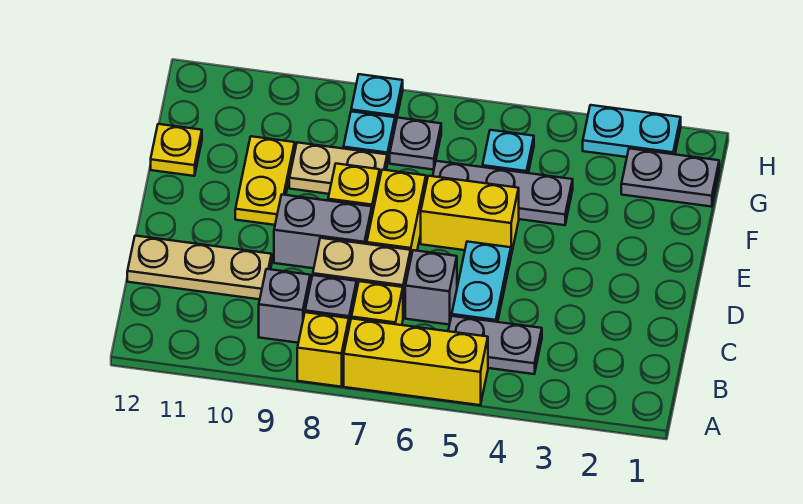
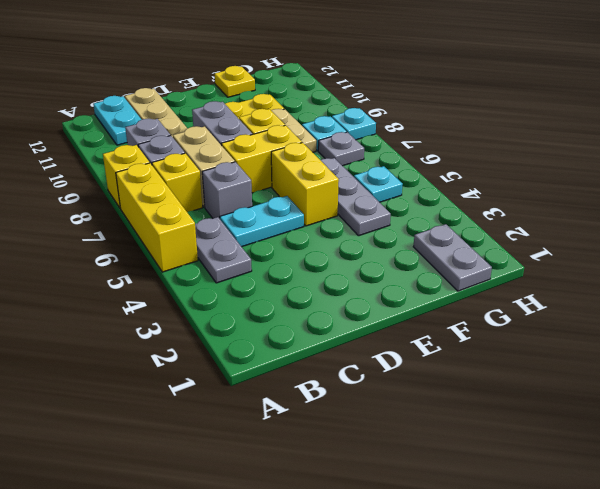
cyan plate H2:H3 level 1 -> cyan plate B11:B12 level 1

